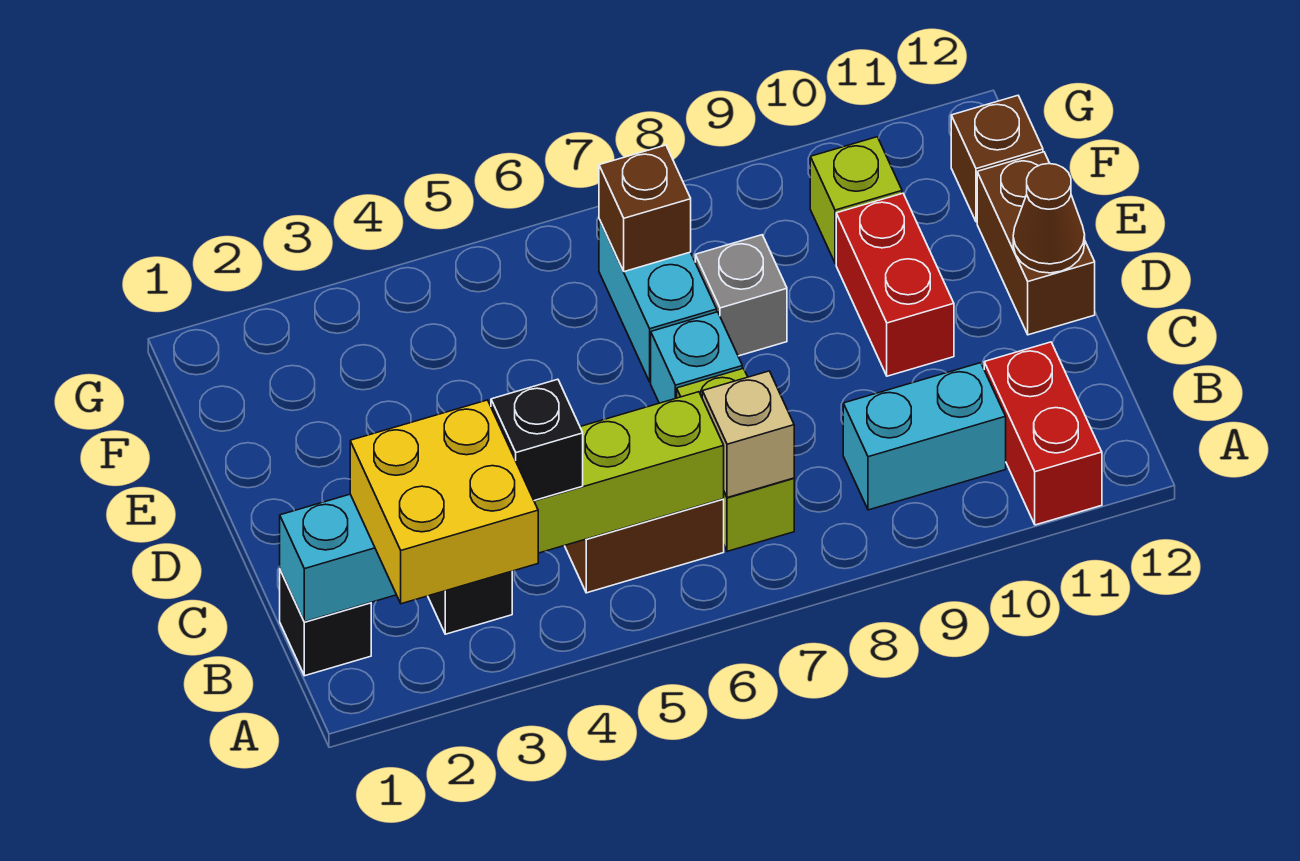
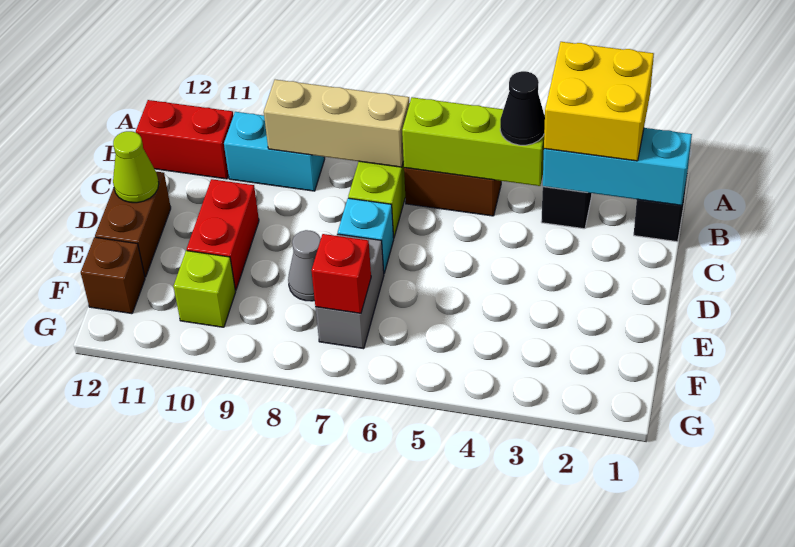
red brick A11:B11 level 1 -> red brick B11:B12 level 1
black brick B4 level 3 -> black cone B4 level 3
tan brick B7 level 2 -> tan brick B7:B9 level 2
brown cone D12 level 2 -> lime cone D12 level 2
cyan brick E7:F7 level 1 -> grey brick E7:F7 level 1
grey brick E8 level 1 -> grey cone E8 level 1
brown brick F7 level 2 -> red brick F7 level 2

